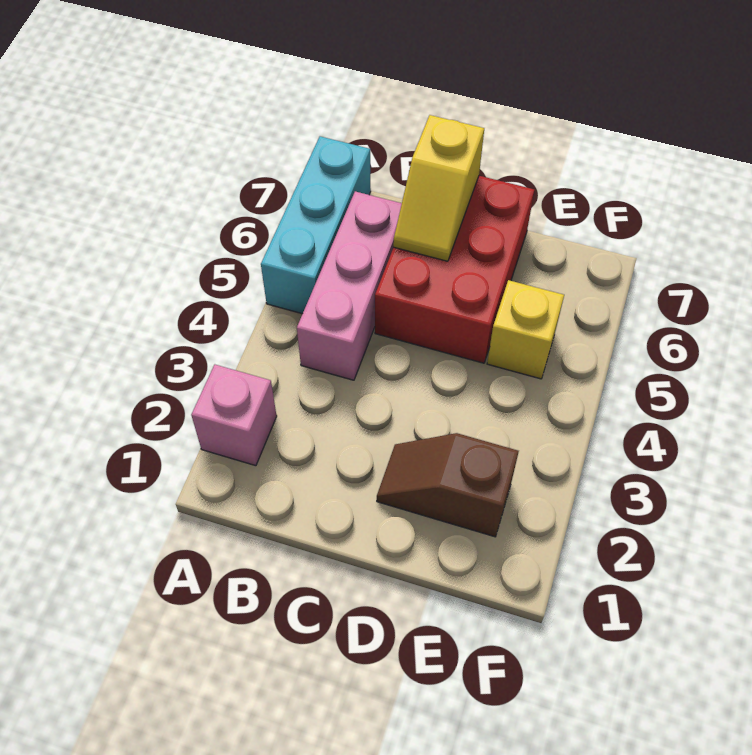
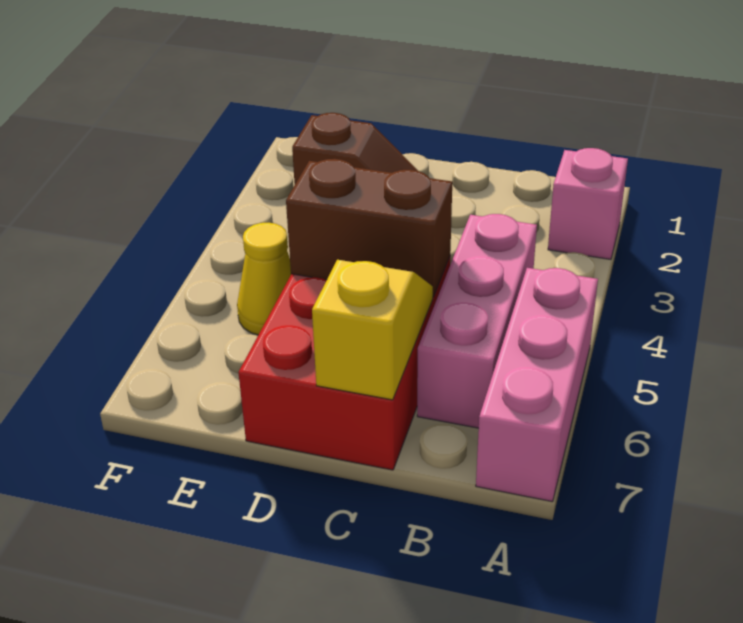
cyan brick A5:A7 level 1 -> pink brick A5:A7 level 1
none -> brown brick C5:D5 level 2
yellow brick E5 level 1 -> yellow cone E5 level 1

